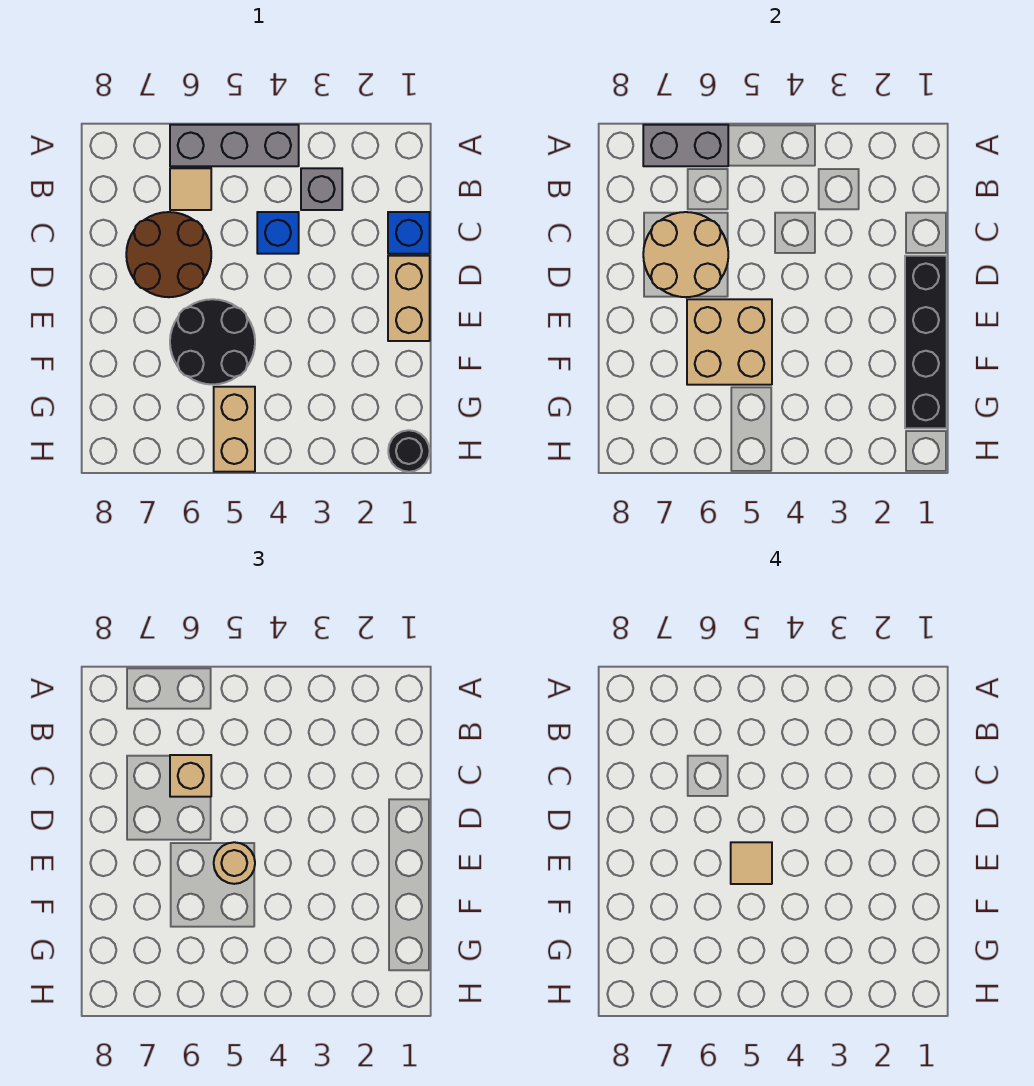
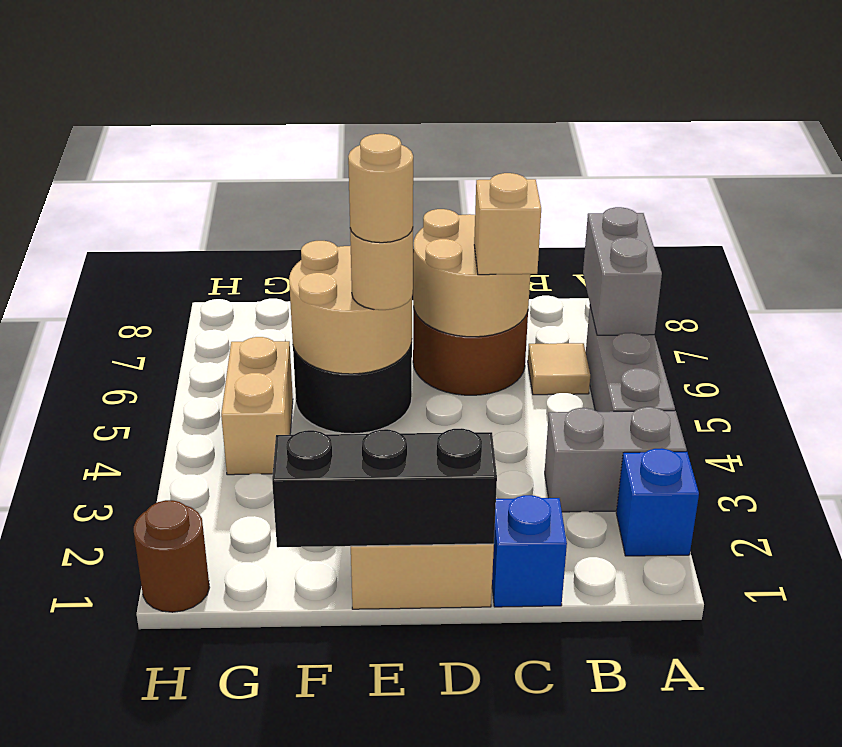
grey brick B3 level 1 -> grey brick A3:B3 level 1
blue brick C4 level 1 -> blue brick A2 level 1
black brick D1:G1 level 2 -> black brick D1:F1 level 2
tan brick E5:F6 level 2 -> tan round brick E5:F6 level 2
tan tile E5 level 4 -> tan round brick E5 level 4
tan brick G5:H5 level 1 -> tan brick G4:G5 level 1
black round brick H1 level 1 -> brown round brick H1 level 1

